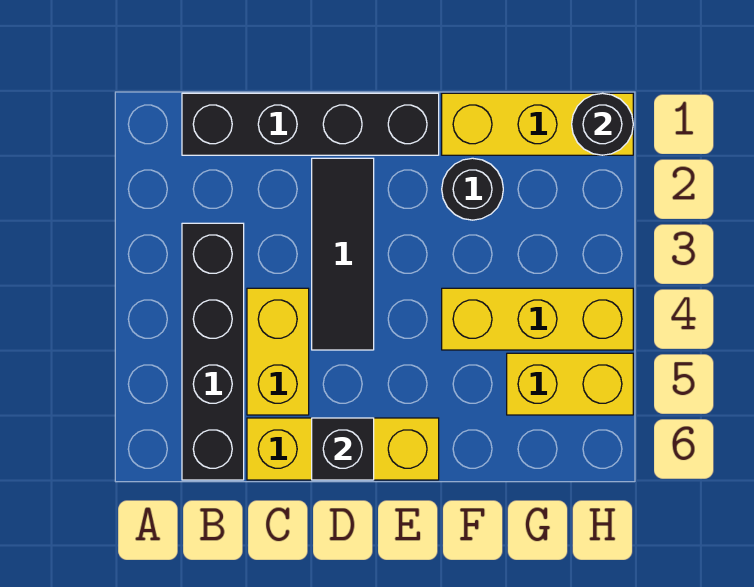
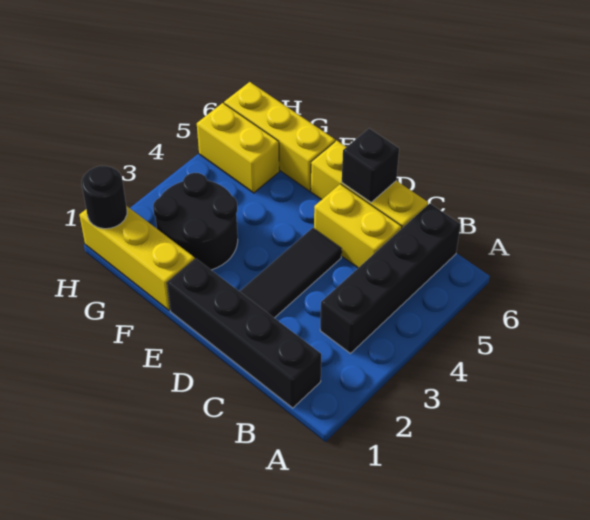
yellow brick C4:C5 level 1 -> yellow brick C5:D5 level 1
black round brick F2 level 1 -> black round brick F2:G3 level 1
yellow brick F4:H4 level 1 -> yellow brick F6:H6 level 1

